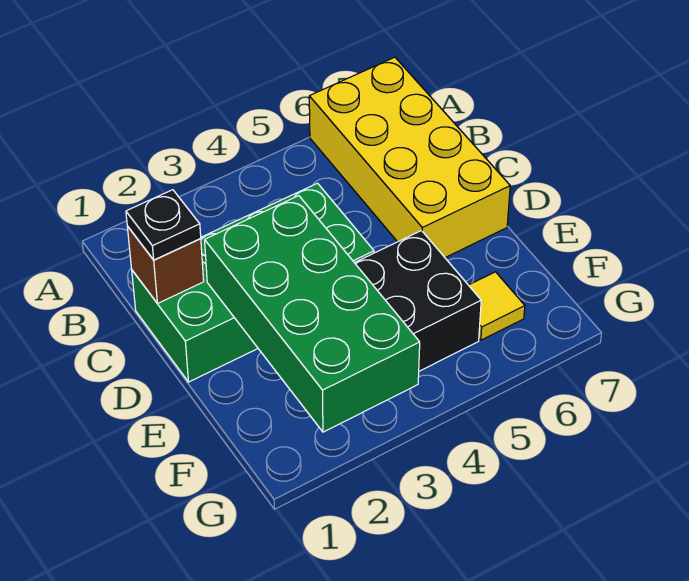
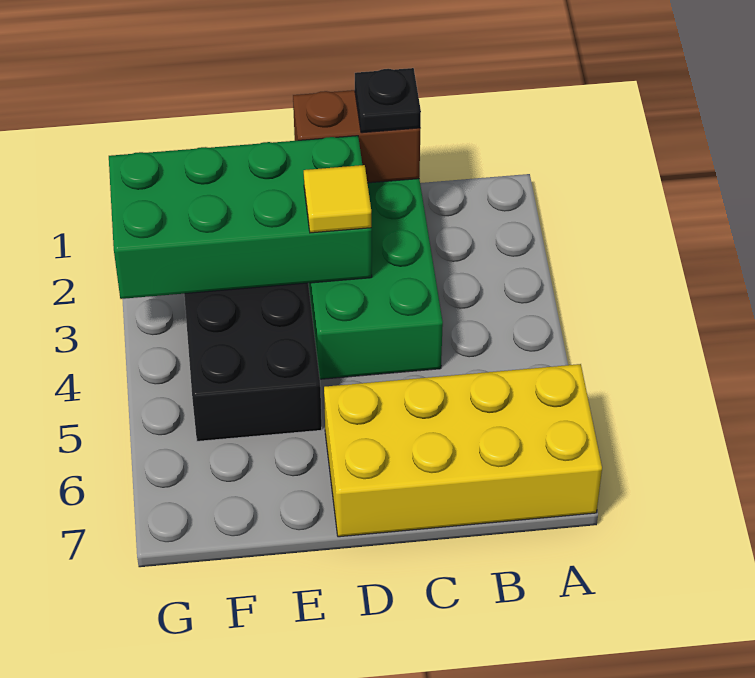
brown brick C1 level 2 -> brown brick C1:D1 level 2
yellow tile F6 level 1 -> yellow tile D3 level 3

